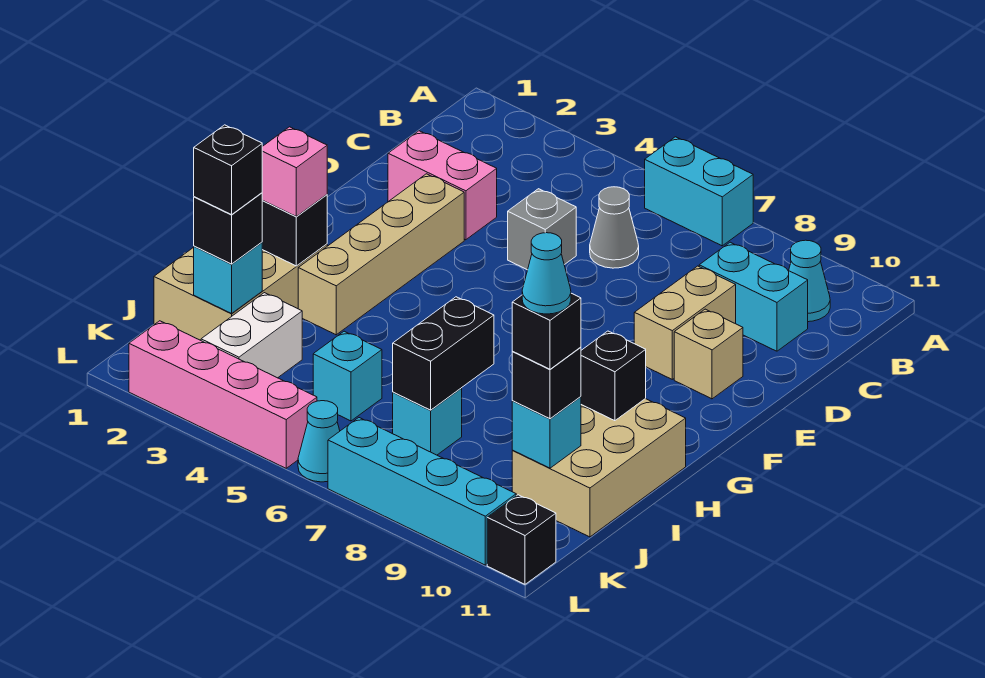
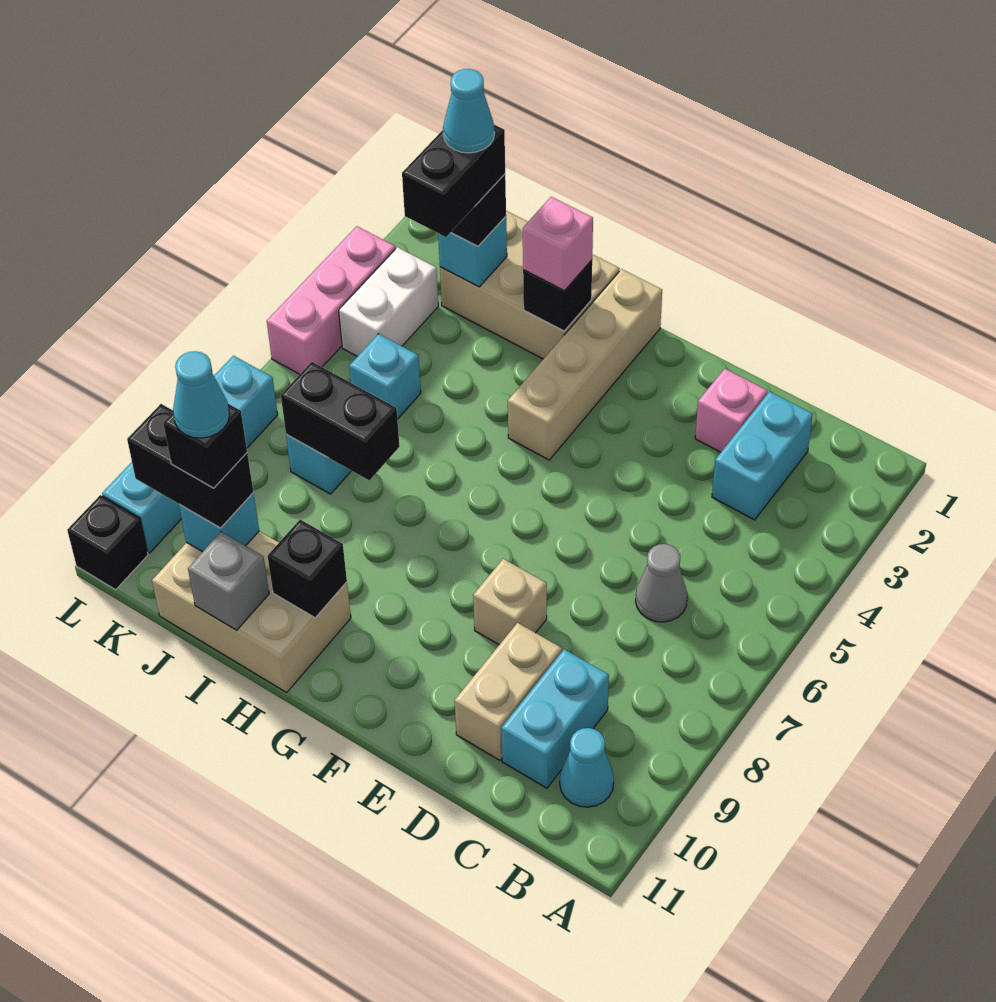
cyan brick A6:A7 level 1 -> cyan brick C2:C3 level 1
pink brick D2:D3 level 1 -> pink brick D2 level 1
grey brick D5 level 1 -> grey brick I11 level 2
tan brick D9:E9 level 1 -> tan brick D9:D10 level 1
tan brick E3:H3 level 1 -> tan brick G1:G4 level 1
tan brick E10 level 1 -> tan brick E8 level 1
black brick J2 level 4 -> black brick J2:J3 level 4
white brick J3:K3 level 1 -> white brick K3:K4 level 1
black brick J10 level 3 -> black brick J10:K10 level 3
pink brick L2:L5 level 1 -> pink brick L3:L5 level 1
cyan cone L6 level 1 -> cyan cone J2 level 5

